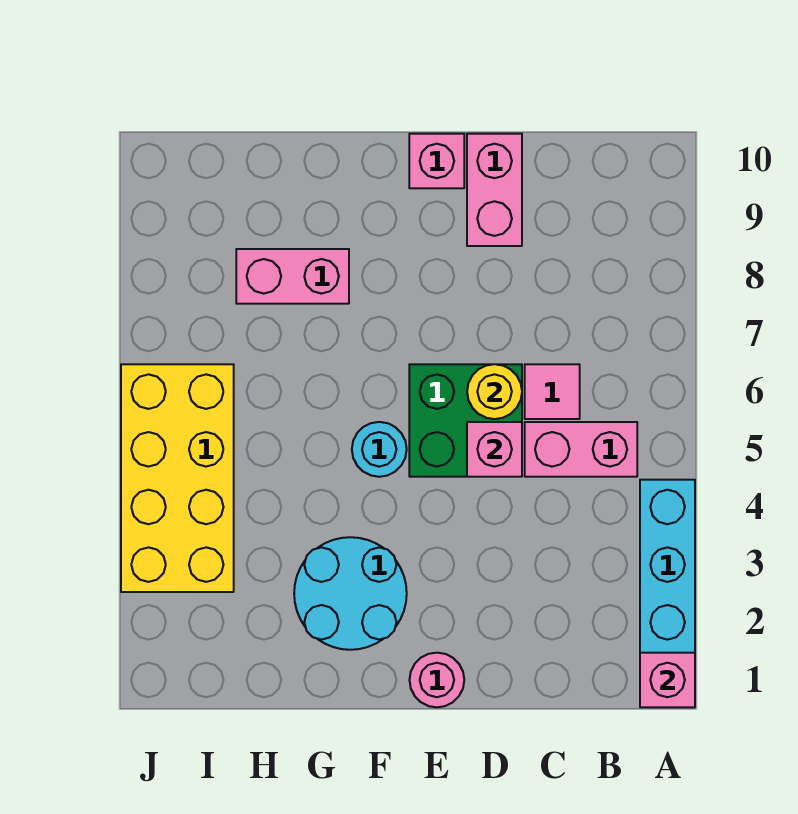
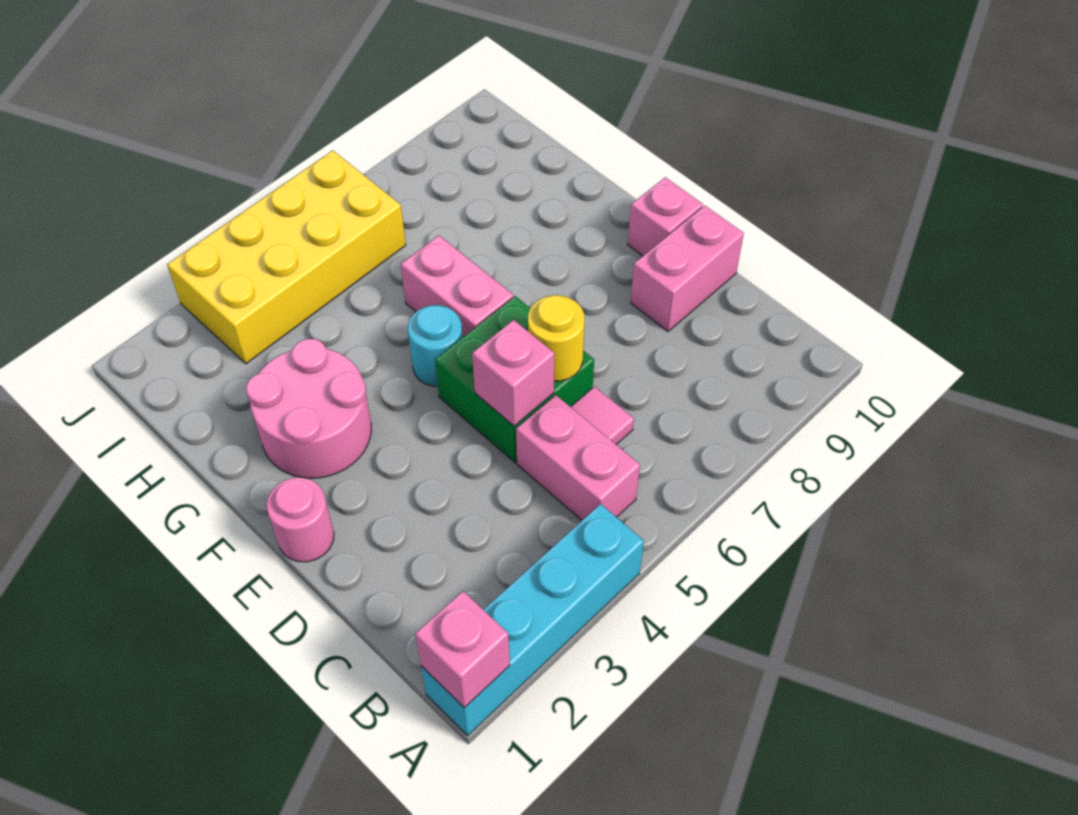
cyan round brick F2:G3 level 1 -> pink round brick F2:G3 level 1
pink brick G8:H8 level 1 -> pink brick F6:G6 level 1

